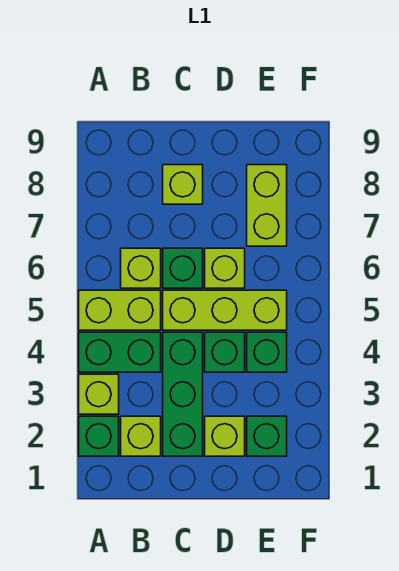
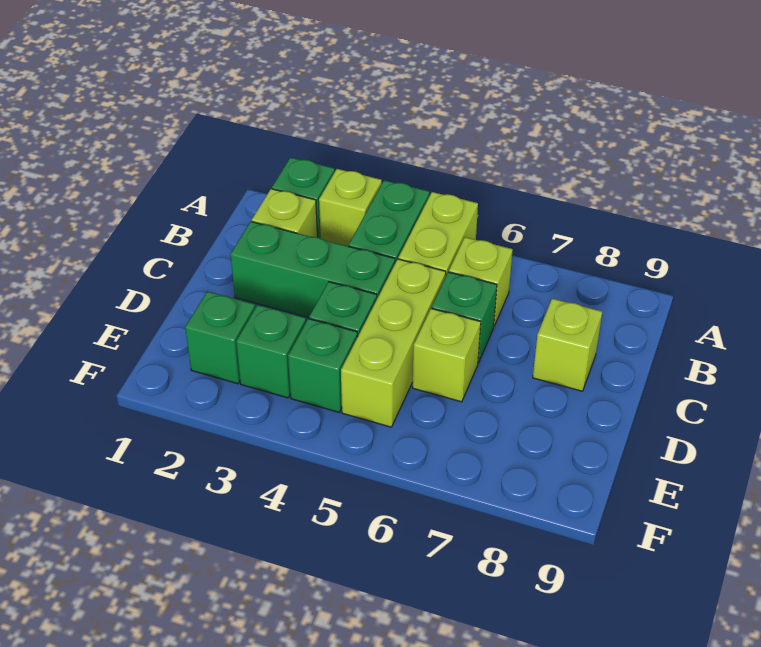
lime brick D2 level 1 -> none
none -> green brick E3 level 1
lime brick E7:E8 level 1 -> none

